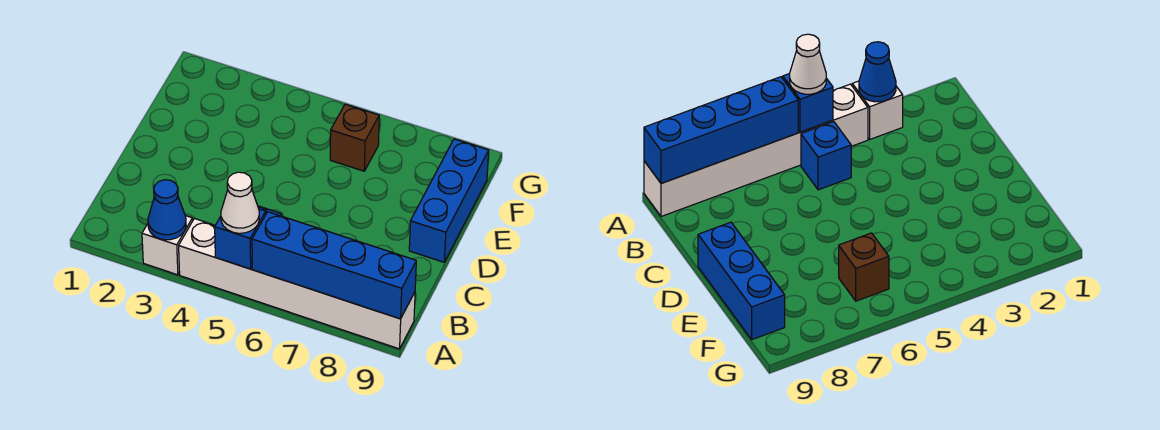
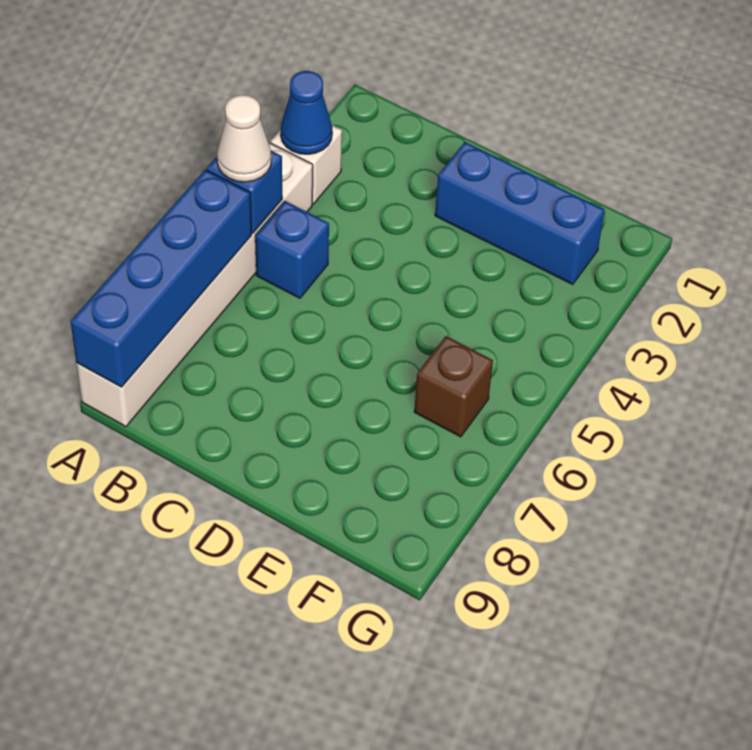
blue brick D9:F9 level 1 -> blue brick D2:F2 level 1

